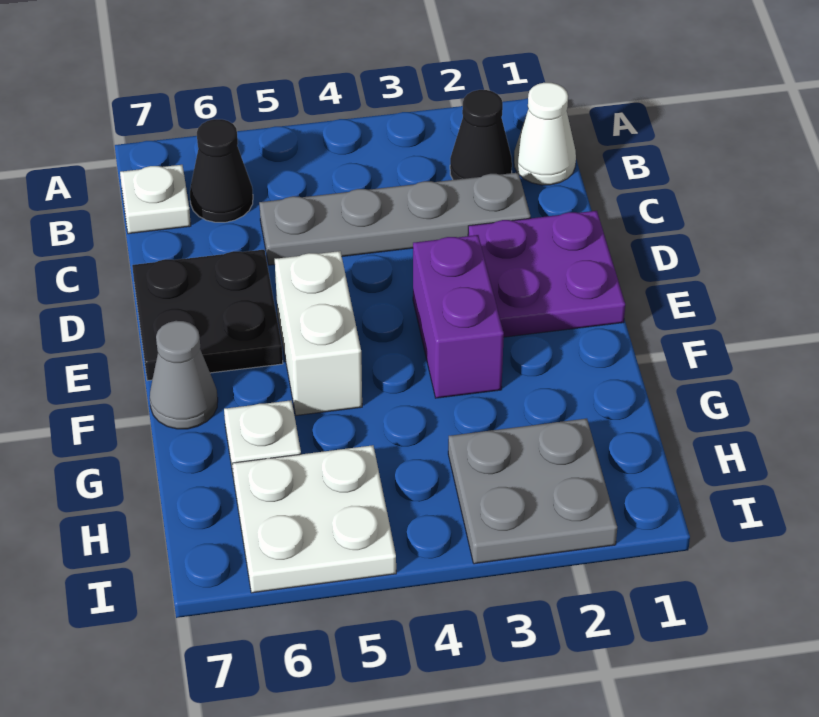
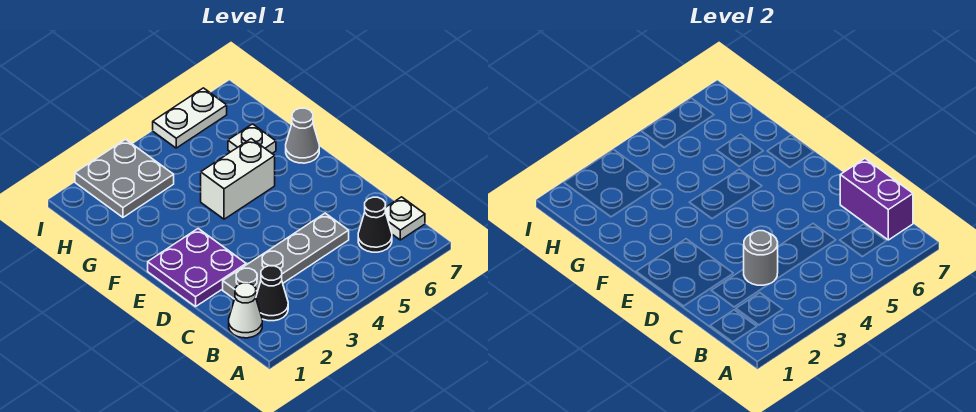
none -> grey round brick C3 level 2
black plate D6:E7 level 1 -> none
purple brick E3:F3 level 1 -> purple brick B7:C7 level 2
white brick E5:F5 level 1 -> white brick F4:F5 level 1
white plate H5:I6 level 1 -> white plate I5:I6 level 1

